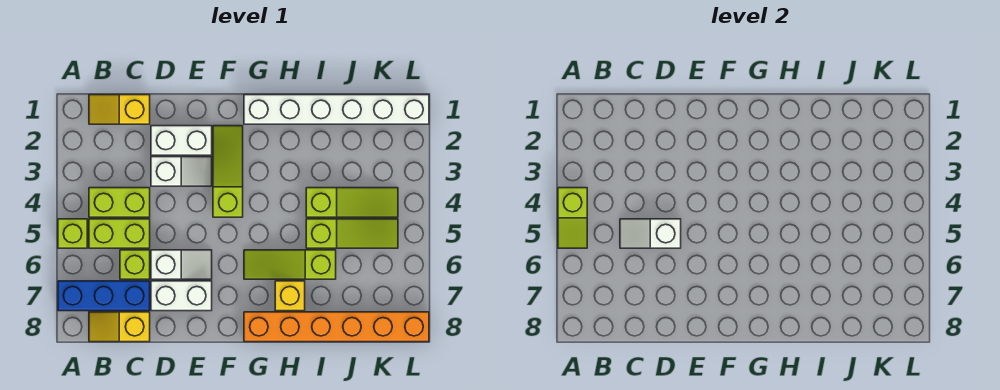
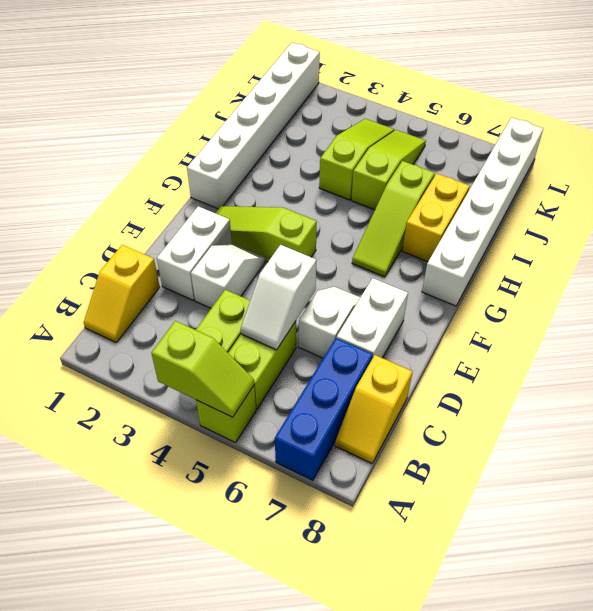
lime brick C6 level 1 -> none
orange brick G8:L8 level 1 -> white brick G8:L8 level 1
yellow brick H7 level 1 -> yellow brick H7:I7 level 1

